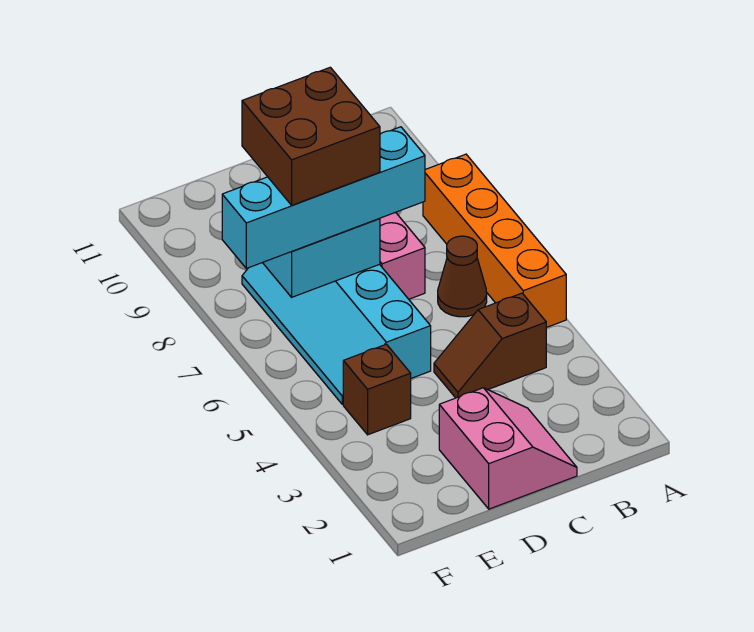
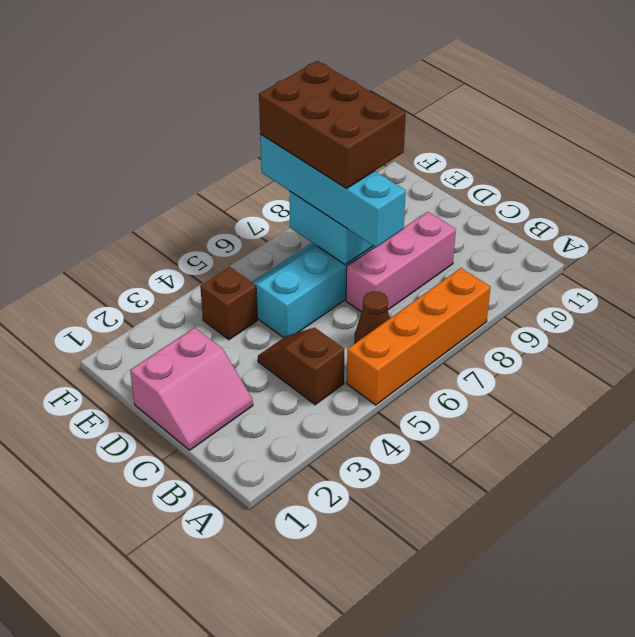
brown brick D7:E8 level 4 -> brown brick D7:F8 level 4

